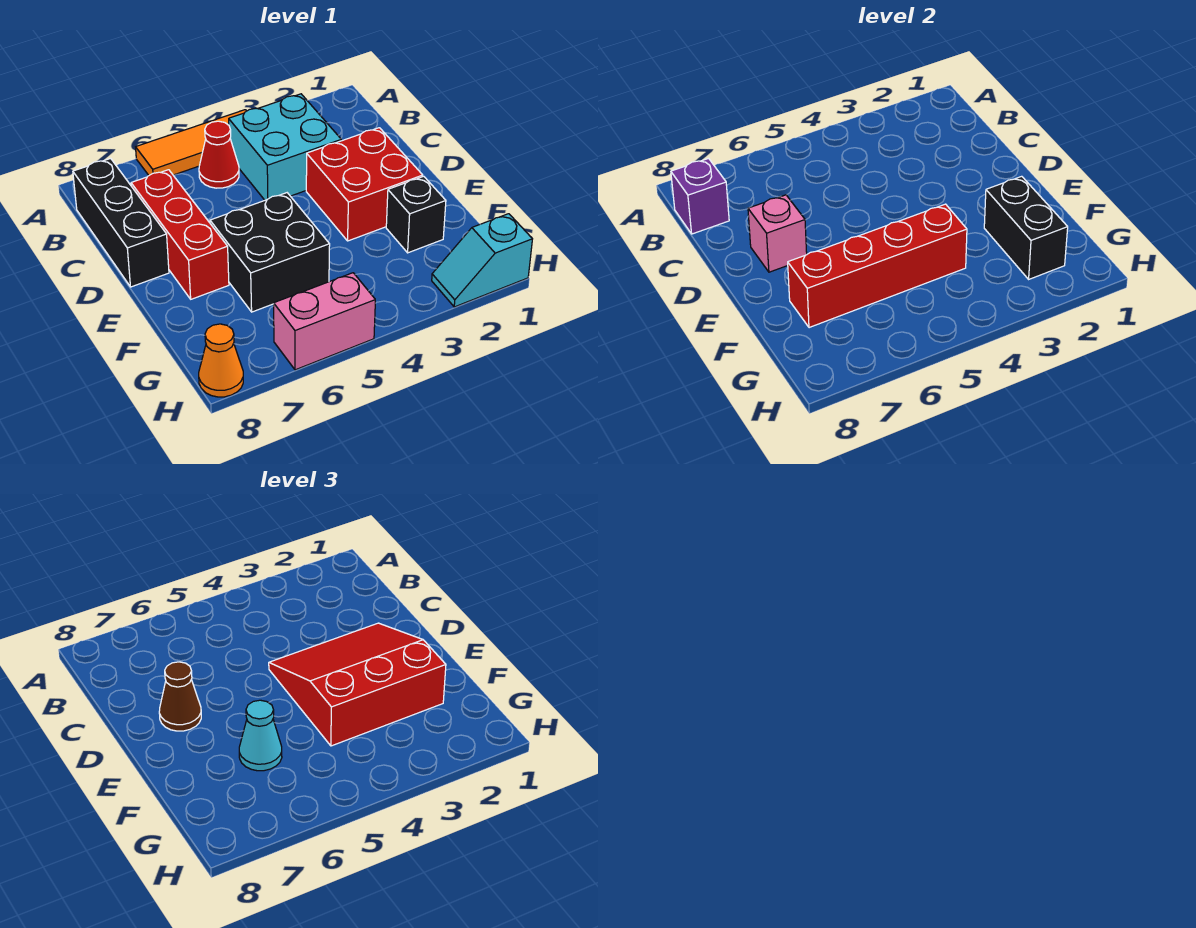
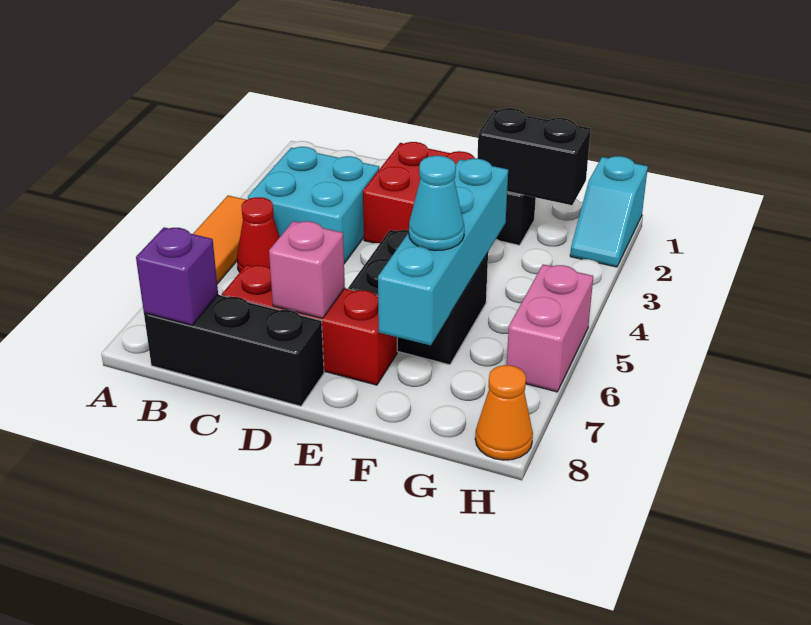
red slope D2:F4 level 3 top F -> none
brown cone D7 level 3 -> none
red brick F4:F7 level 2 -> cyan brick F4:F7 level 2

